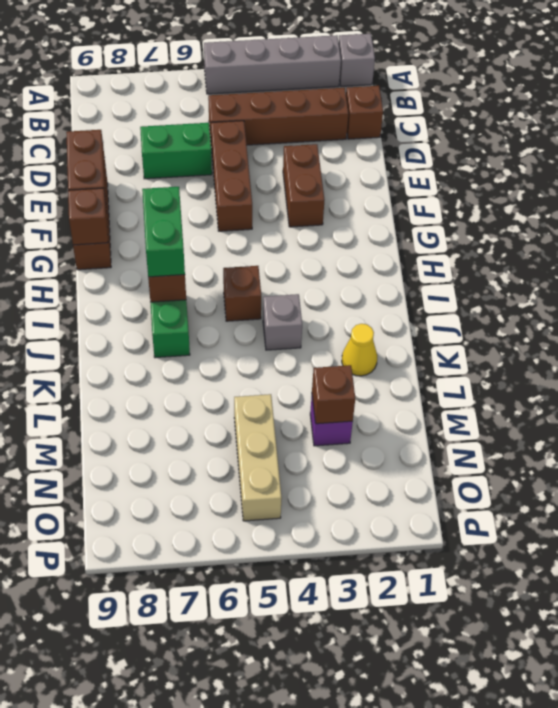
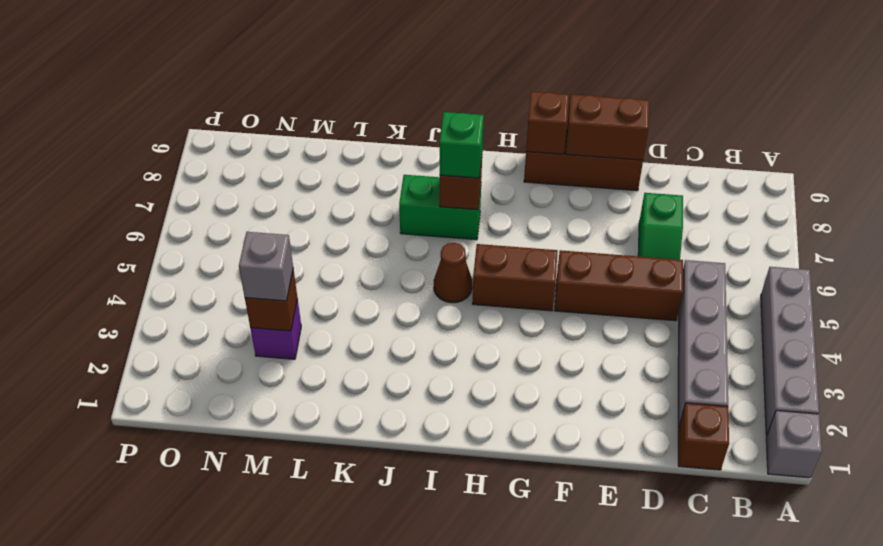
brown brick C2:C5 level 1 -> grey brick C2:C5 level 1
green brick D6:D7 level 1 -> green slope D6:D7 level 1 top 7
brown brick E3:F3 level 1 -> brown brick G5:H5 level 1
green brick H7:I7 level 3 -> green brick I7 level 3
brown brick I5 level 1 -> brown cone I5 level 1
grey brick J4 level 1 -> grey brick M3 level 3
yellow cone K2 level 1 -> none
tan brick M5:O5 level 1 -> none

